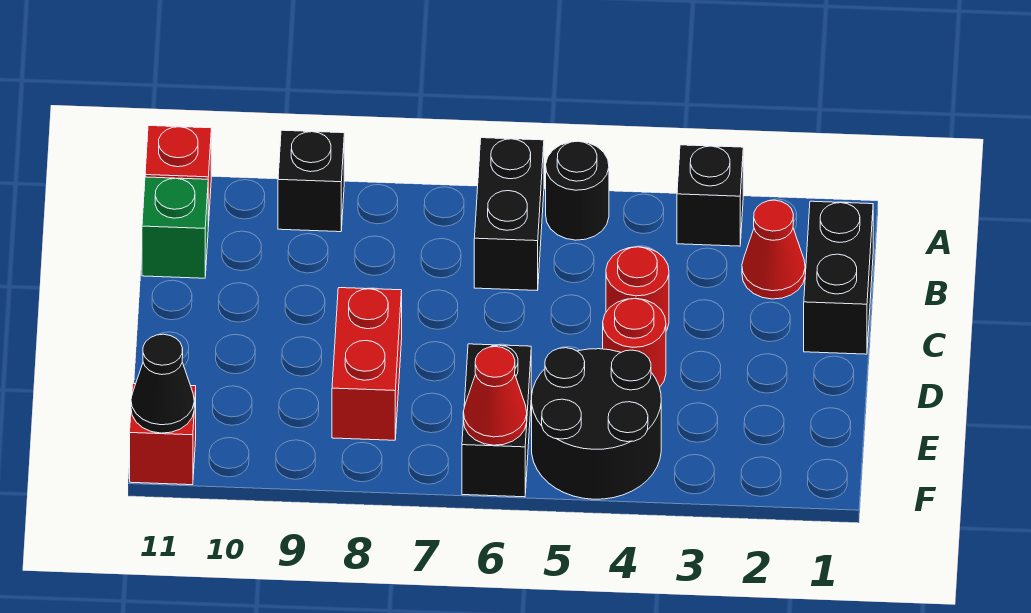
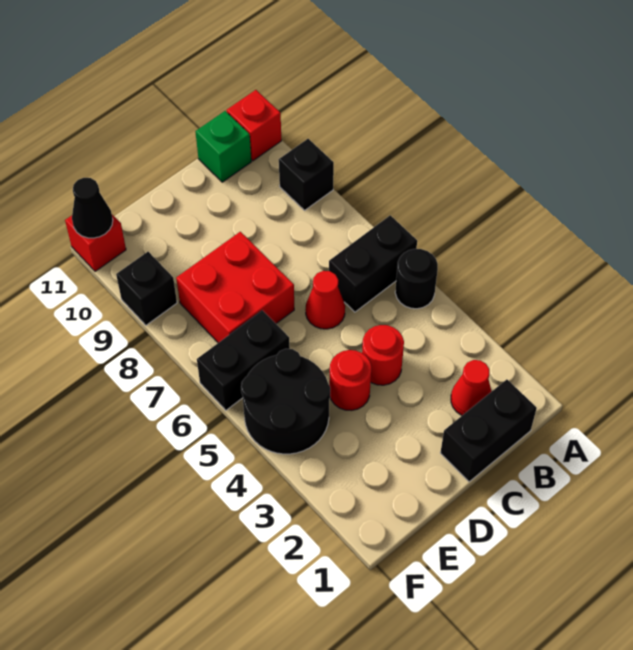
black brick A3 level 1 -> black brick F9 level 1
red brick D8:E8 level 1 -> red brick D7:E8 level 1
red cone F6 level 2 -> red cone C6 level 1

